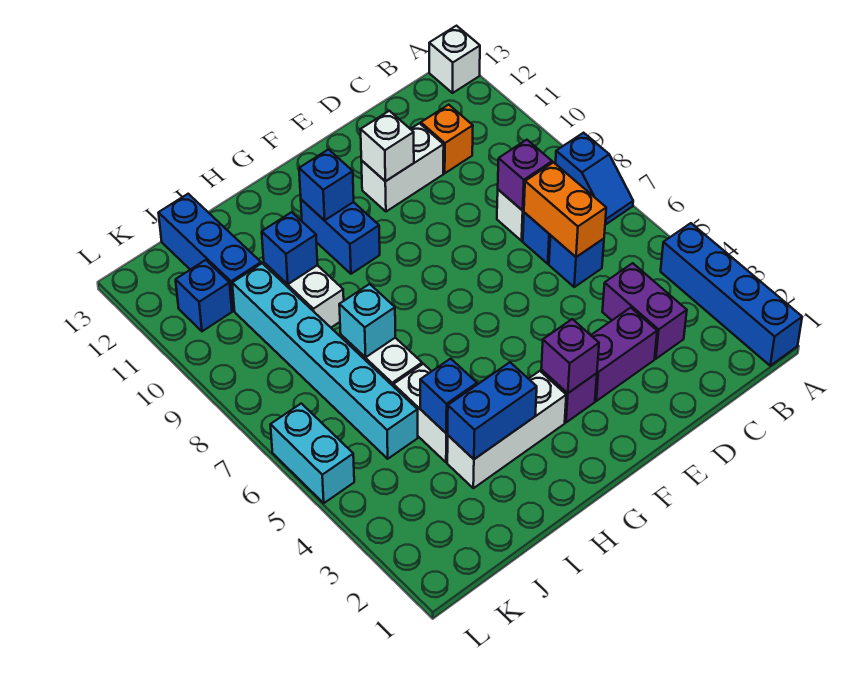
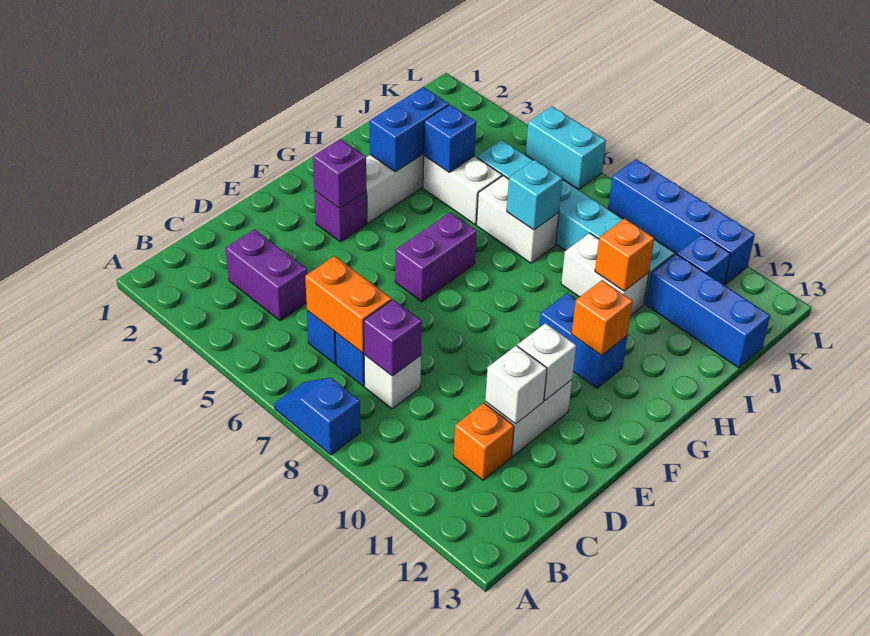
blue brick A1:A4 level 1 -> blue brick L8:L11 level 1
white brick A13 level 1 -> white brick D11 level 2
purple brick D3:E3 level 1 -> purple brick F6:G6 level 1
blue brick G11 level 2 -> orange brick G11 level 2
blue brick I10 level 2 -> orange brick I10 level 2

